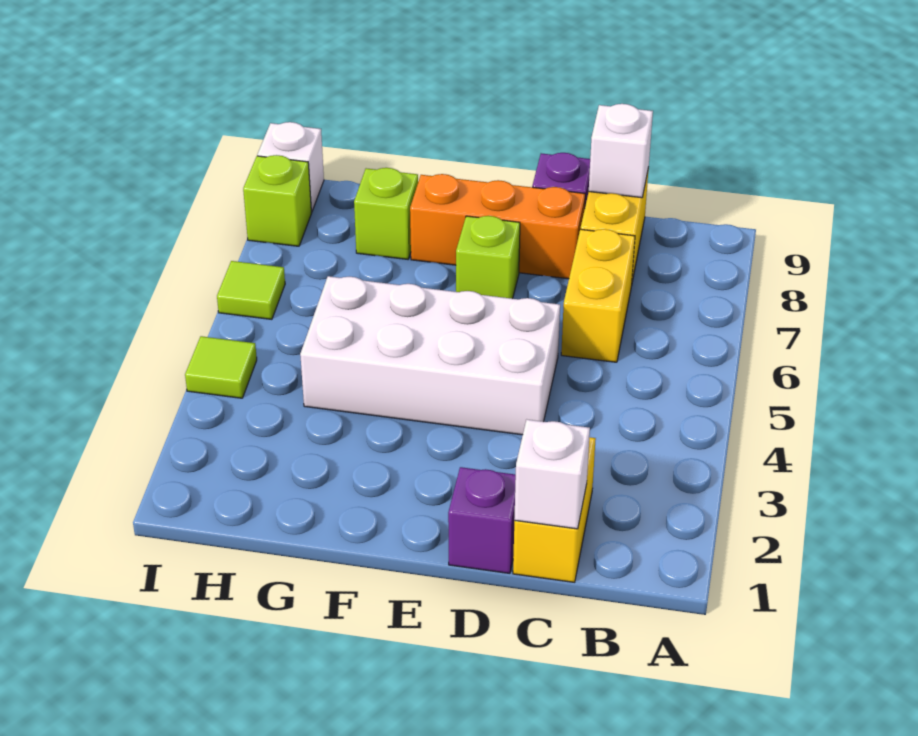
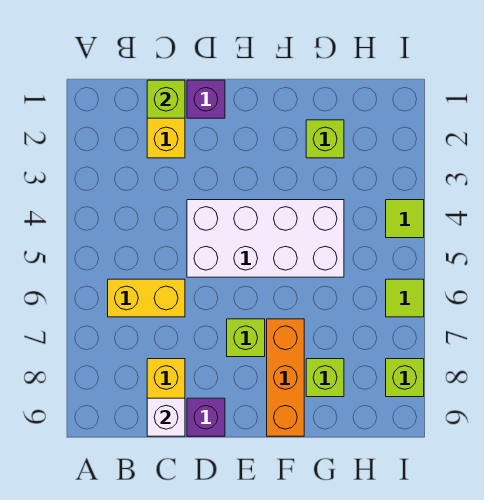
white brick C1 level 2 -> lime brick C1 level 2
yellow brick C6:C7 level 1 -> yellow brick B6:C6 level 1
orange brick D8:F8 level 1 -> orange brick F7:F9 level 1
none -> lime brick G2 level 1
white brick I9 level 1 -> none

